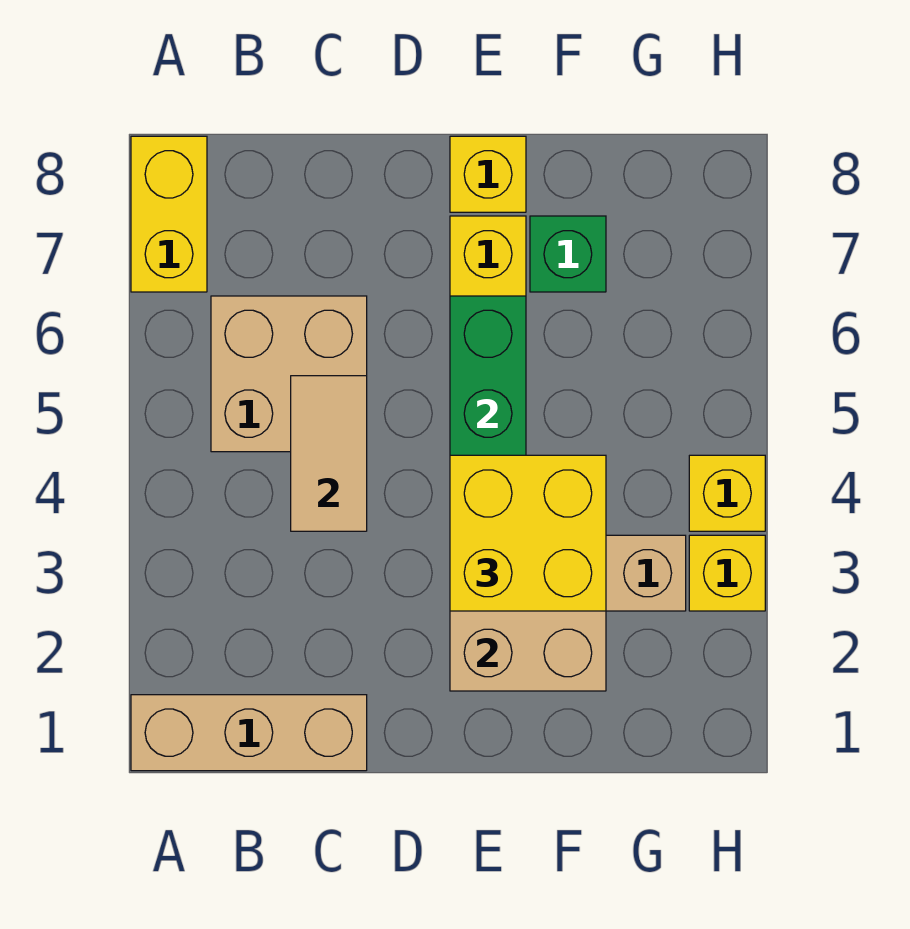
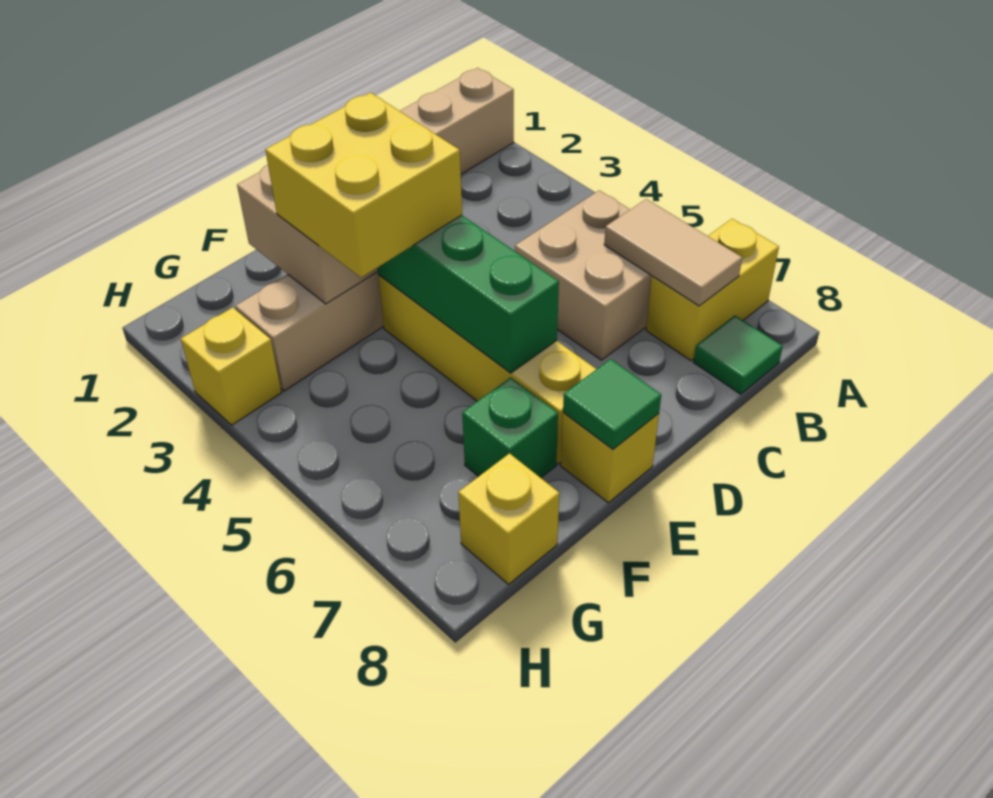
yellow brick A7:A8 level 1 -> yellow brick A7:B7 level 1
none -> green tile B8 level 1
tan tile C4:C5 level 2 -> tan tile B6:B7 level 2
none -> green tile E8 level 2
yellow brick H4 level 1 -> yellow brick G8 level 1

